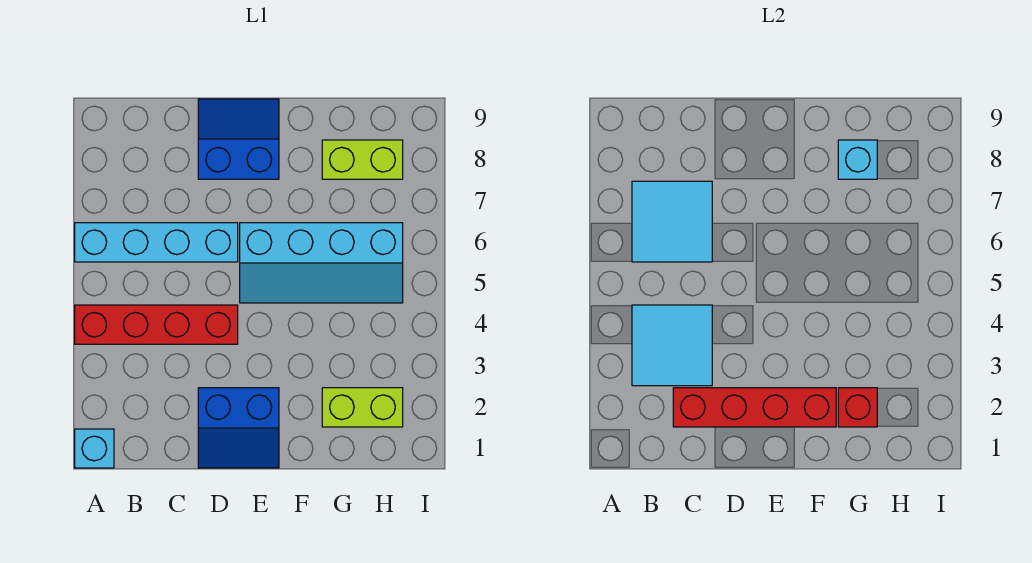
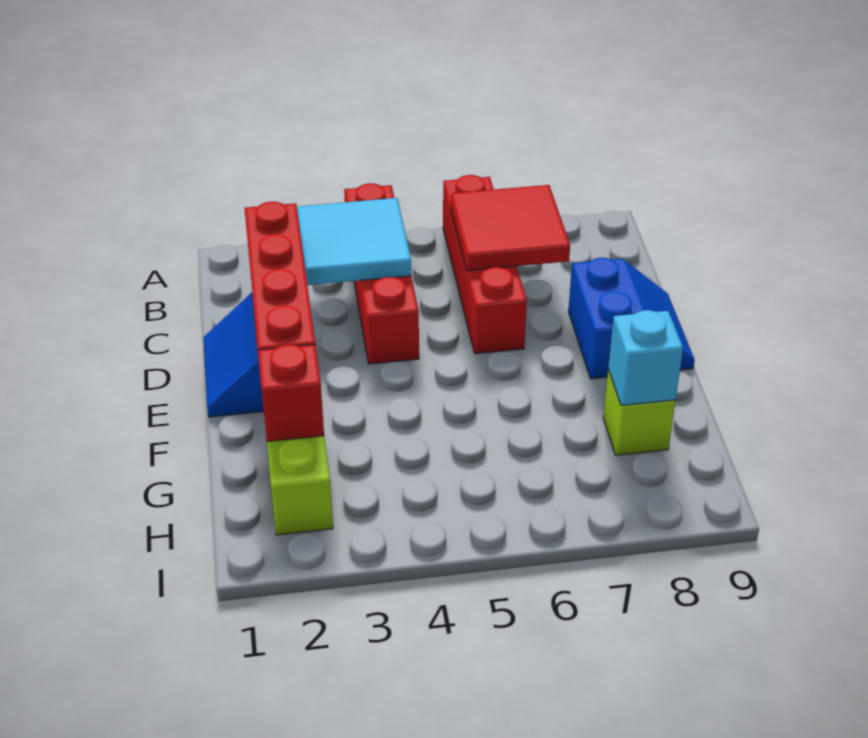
cyan brick A1 level 1 -> none
cyan brick A6:D6 level 1 -> red brick A6:D6 level 1
cyan tile B6:C7 level 2 -> red tile B6:C7 level 2
cyan slope E5:H6 level 1 top 6 -> none
lime brick G8:H8 level 1 -> lime brick G8 level 1

